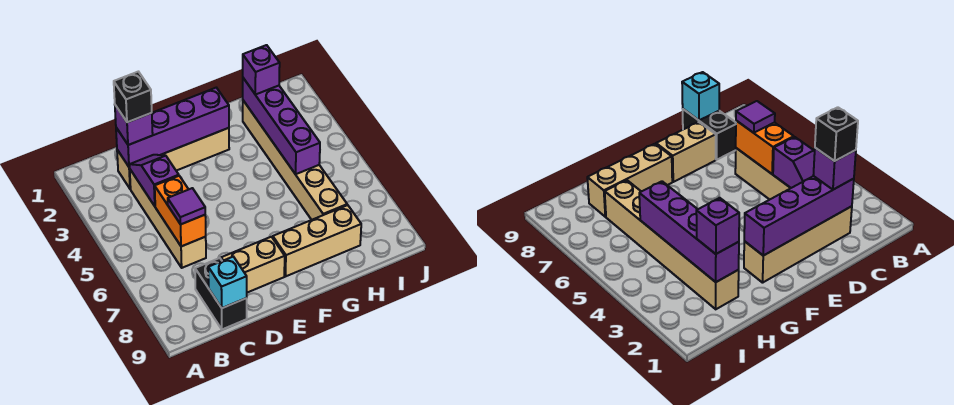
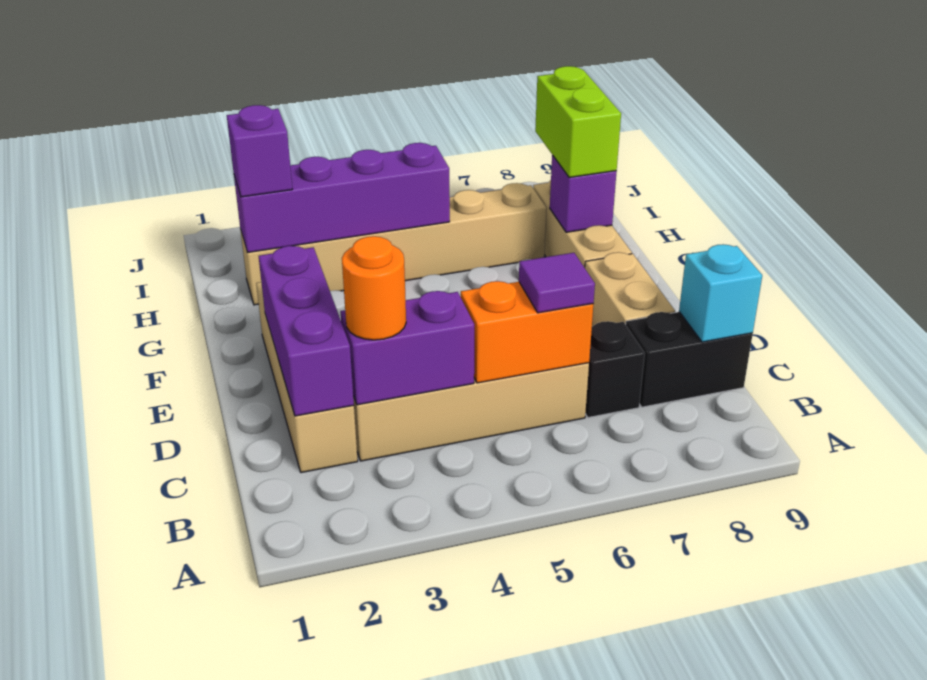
purple brick C2:F2 level 2 -> purple brick C2:E2 level 2
purple brick C2 level 3 -> purple brick G8 level 2
black brick C2 level 4 -> black brick C7 level 1
purple slope C3:C4 level 2 top 4 -> purple brick C3:C4 level 2
none -> orange round brick C3 level 3
none -> lime brick G8:H8 level 3

